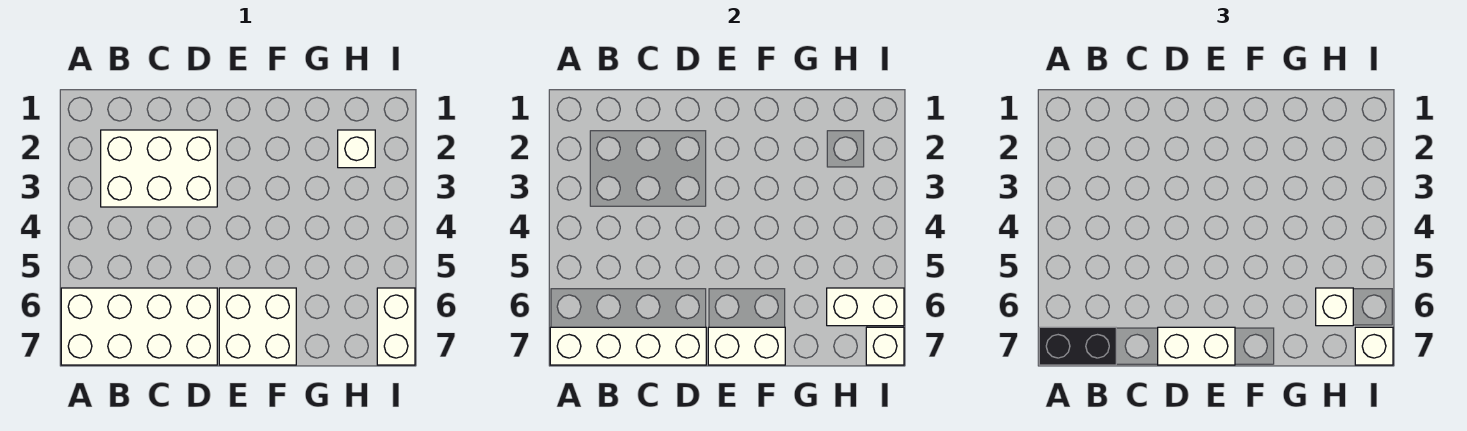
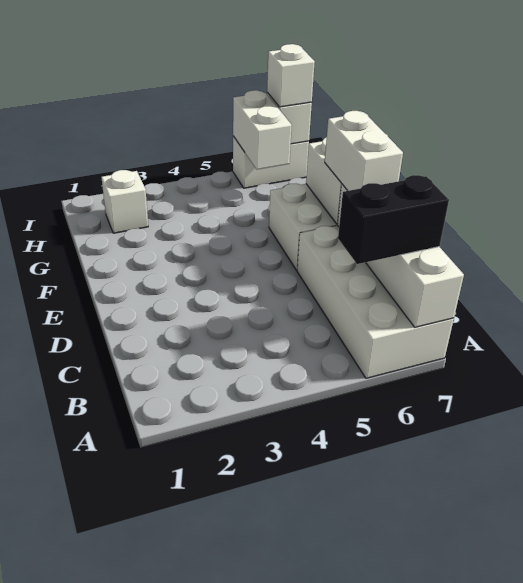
black brick A7:B7 level 3 -> black brick B6:B7 level 3
white brick B2:D3 level 1 -> none
white brick H6 level 3 -> none

